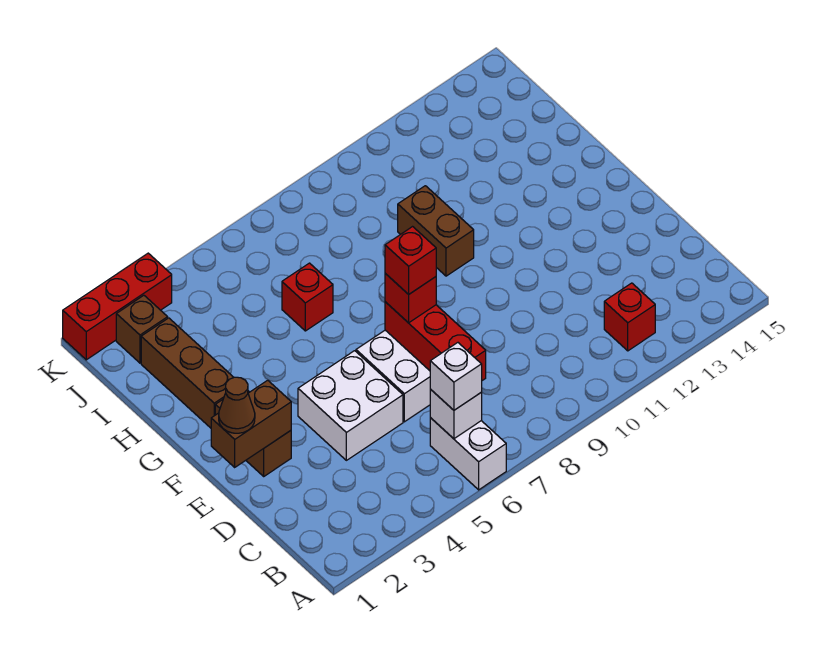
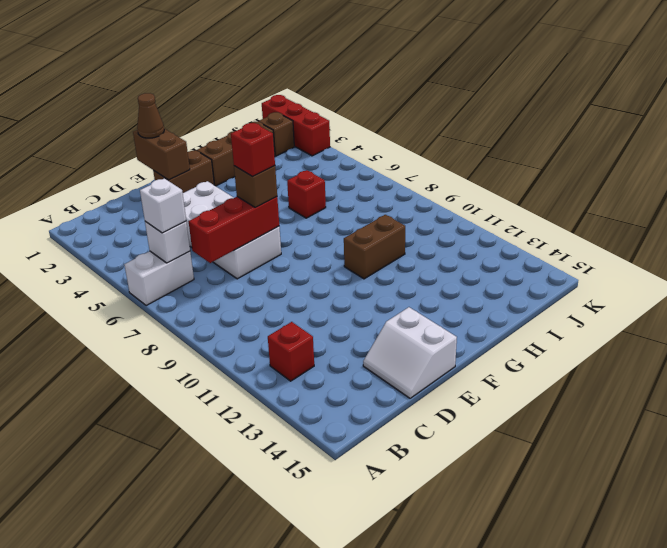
none -> white slope D14:E15 level 1 top E
red brick E7 level 3 -> brown brick E7 level 3

